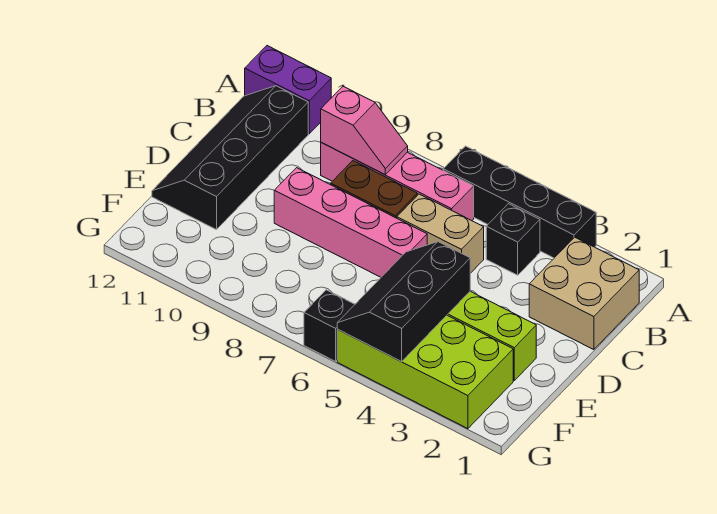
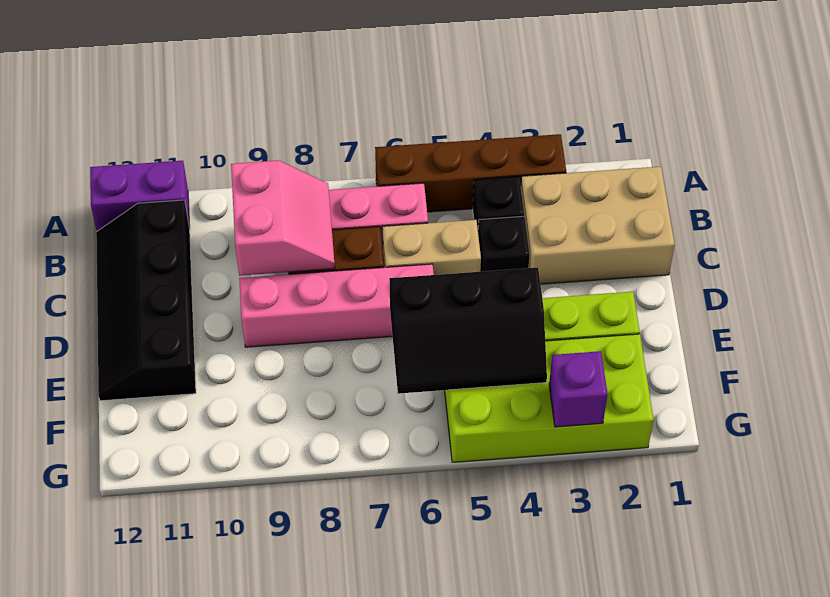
black brick A3:A6 level 1 -> brown brick A3:A6 level 1
tan brick B1:C2 level 1 -> tan brick B1:C3 level 1
pink slope B8:B9 level 2 top 9 -> pink slope B8:C9 level 2 top 9
black slope E4:G5 level 2 top 4 -> black slope E4:F6 level 2 top E
none -> purple brick G3 level 2
black brick G6 level 1 -> black brick C4 level 1

